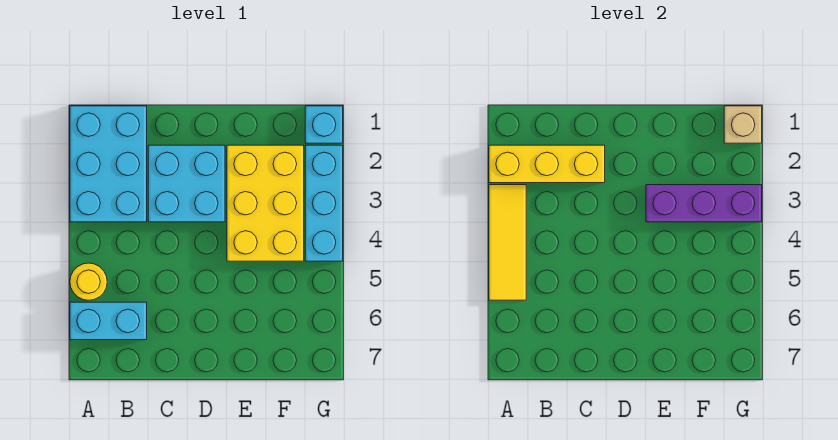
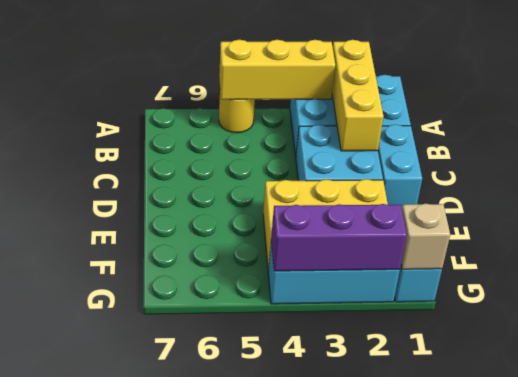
yellow tile A3:A5 level 2 -> yellow brick A3:A5 level 2
cyan brick A6:B6 level 1 -> cyan brick C1:D1 level 1
purple brick E3:G3 level 2 -> purple brick G2:G4 level 2

